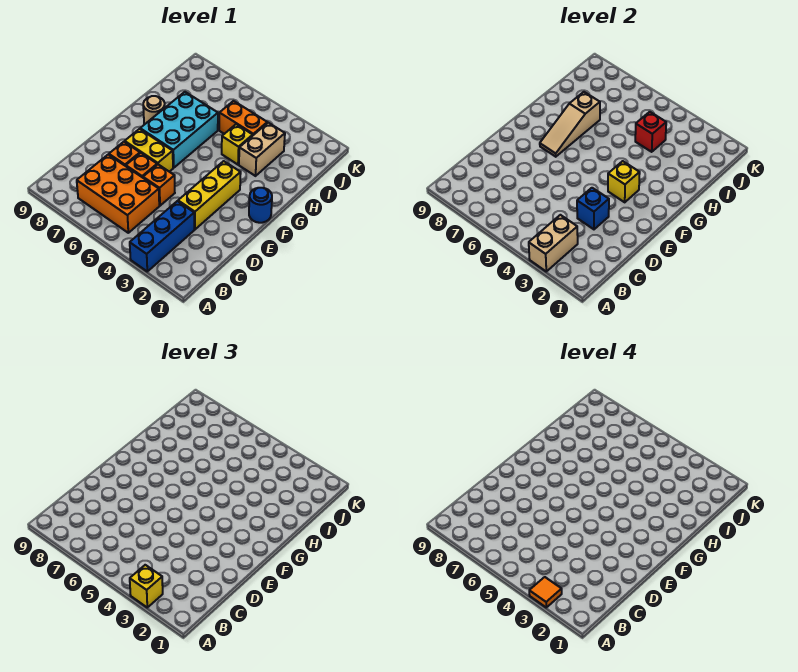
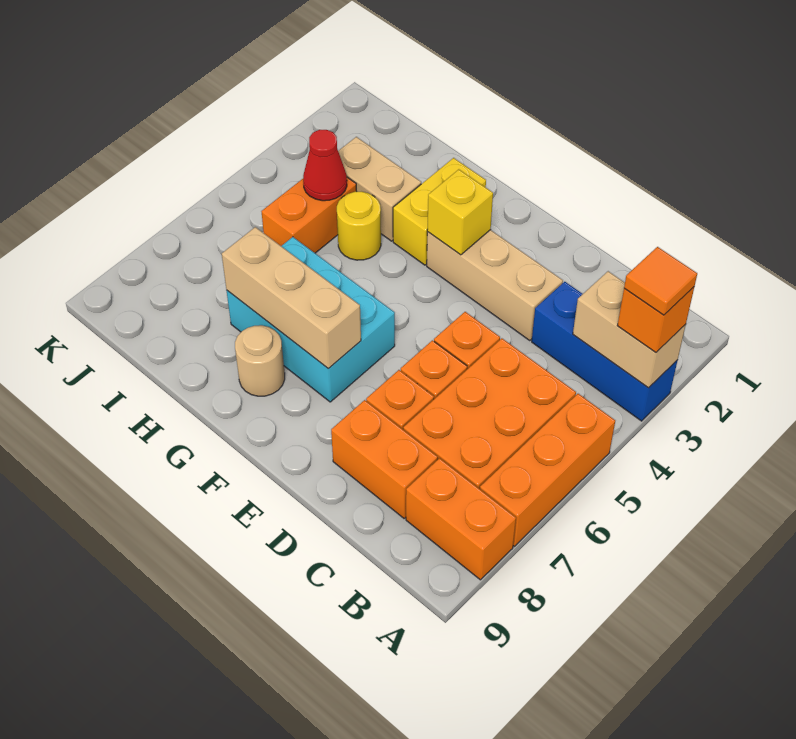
yellow brick A3 level 3 -> orange brick A3 level 3
none -> orange brick A5:A7 level 1
none -> orange brick A8:B8 level 1
none -> orange brick C8:D8 level 1
yellow brick D3:F3 level 1 -> tan brick D3:F3 level 1
blue brick D3 level 2 -> none
yellow brick E6:E7 level 1 -> yellow brick G2:G3 level 1
blue round brick F1 level 1 -> none
tan slope F7:H7 level 2 top H -> tan brick F7:H7 level 2
yellow brick H4 level 1 -> yellow round brick H4 level 1
red brick I4 level 2 -> red cone I4 level 2

